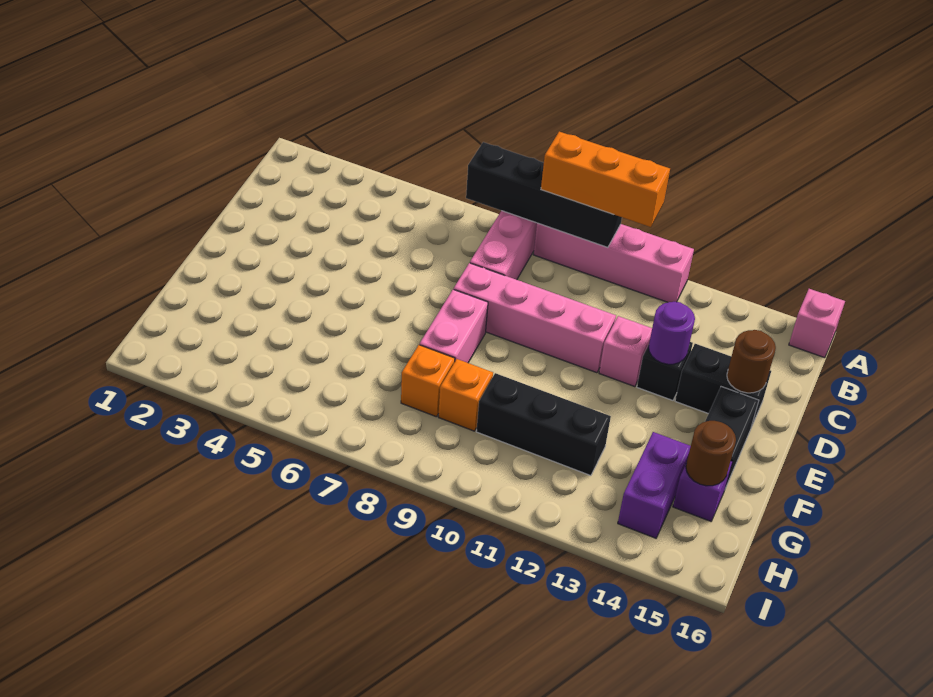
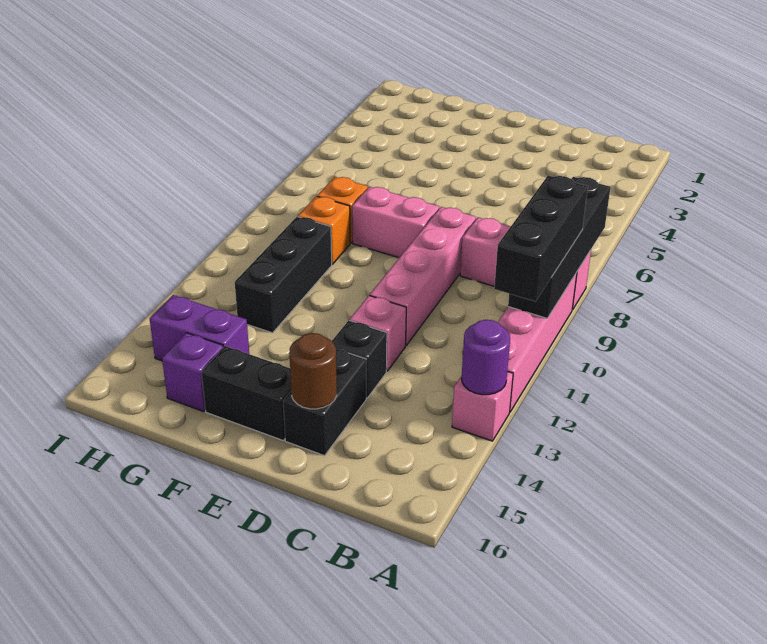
orange brick A9:A11 level 3 -> black brick A9:A11 level 3
pink brick A16 level 1 -> pink brick A13 level 1
purple round brick D13 level 2 -> purple round brick A13 level 2
brown round brick G15 level 2 -> none

